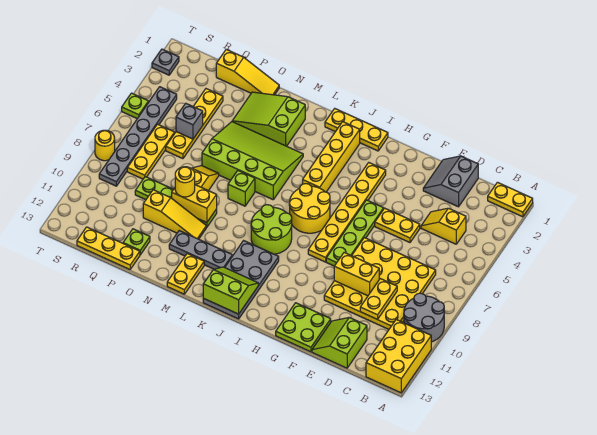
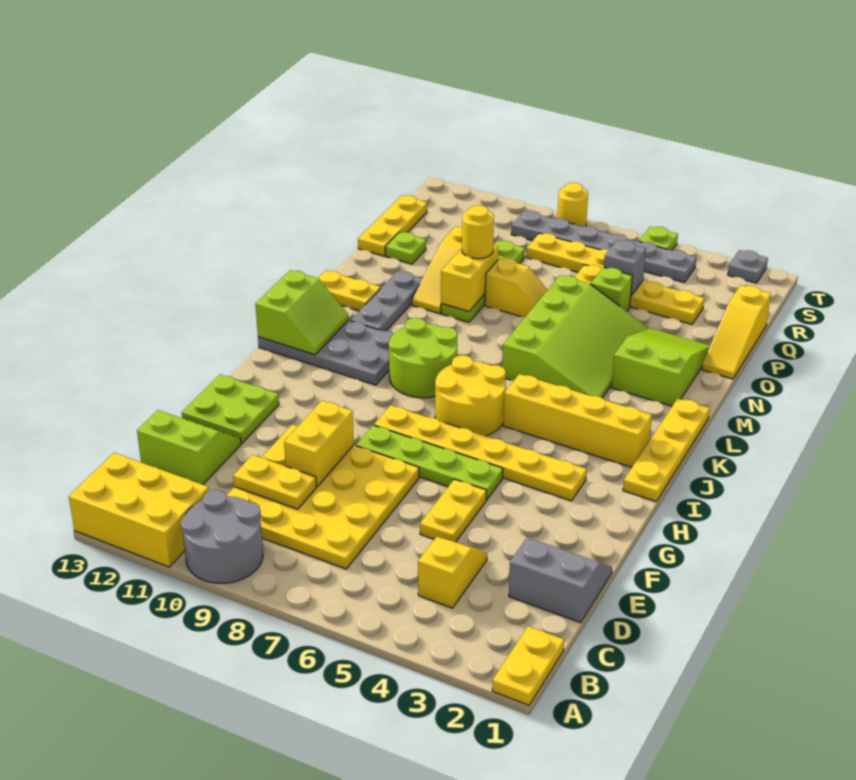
yellow plate I1:K1 level 1 -> yellow plate I1:L1 level 1
lime brick M7 level 1 -> lime brick P5 level 1

